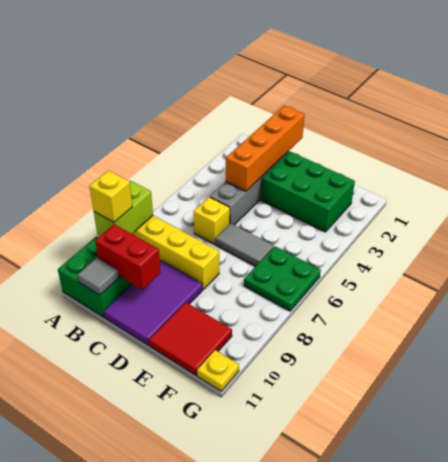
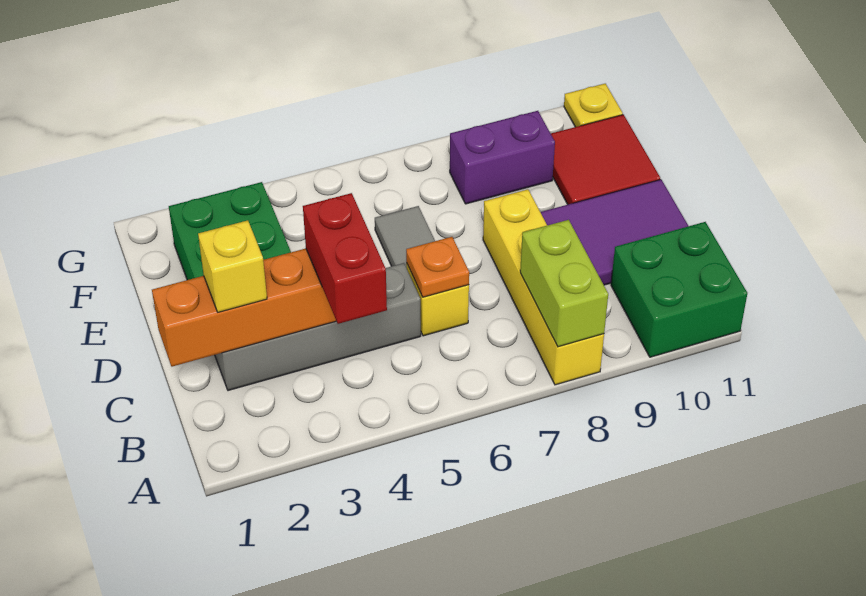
lime brick A8:A9 level 2 -> lime brick A8:B8 level 2
yellow brick A9 level 3 -> yellow brick C2 level 3
red brick B10:C10 level 2 -> red brick B4:C4 level 3
grey tile B11 level 2 -> none
none -> orange plate C6 level 2
green plate F6:G7 level 1 -> none
none -> purple brick F8:F9 level 1

